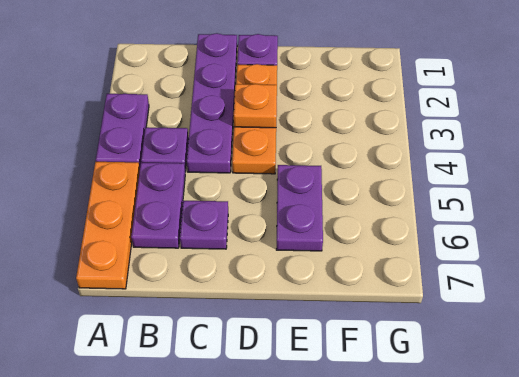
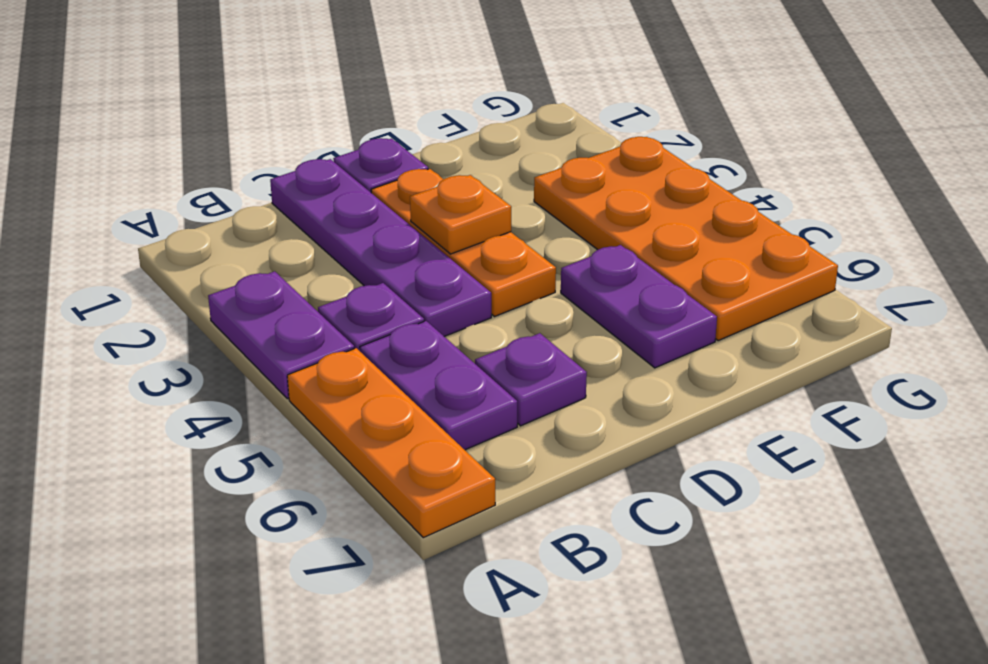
none -> orange plate F3:G6 level 1

